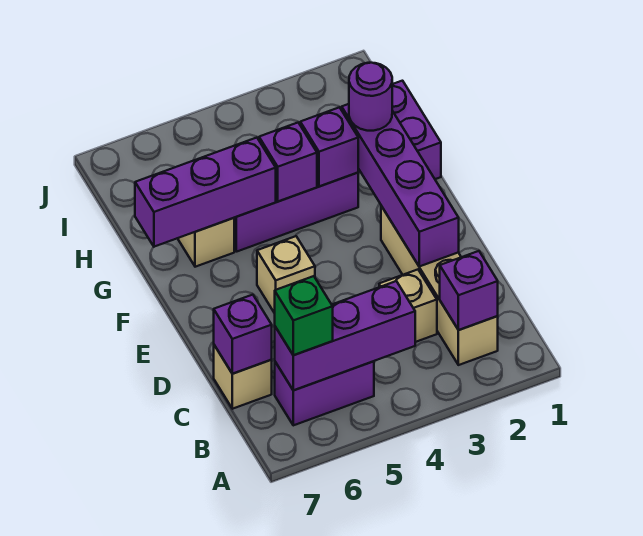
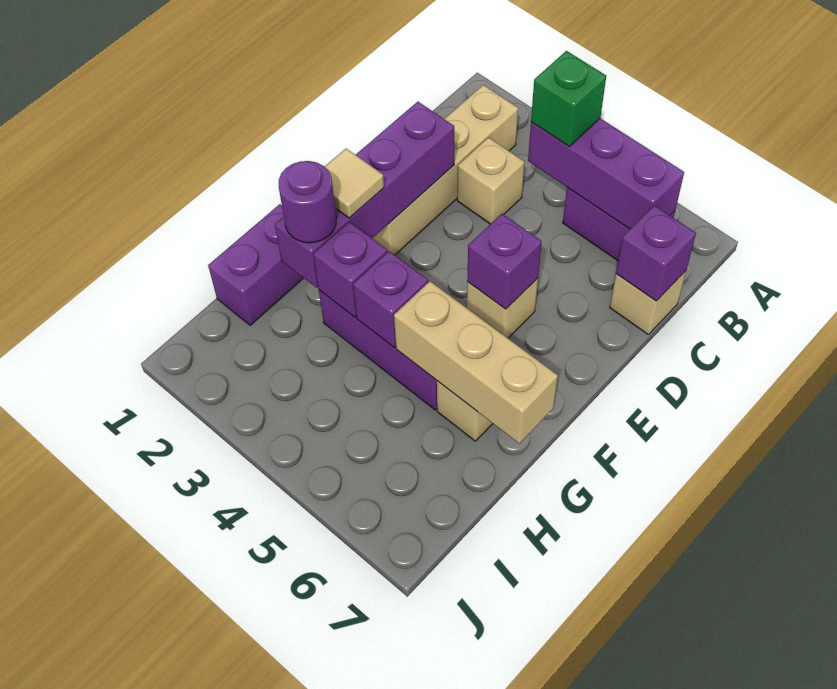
purple brick B2 level 2 -> purple brick E5 level 2
green brick B6 level 3 -> green brick B4 level 3
none -> tan tile F2 level 3
purple brick G5:G7 level 2 -> tan brick G5:G7 level 2

